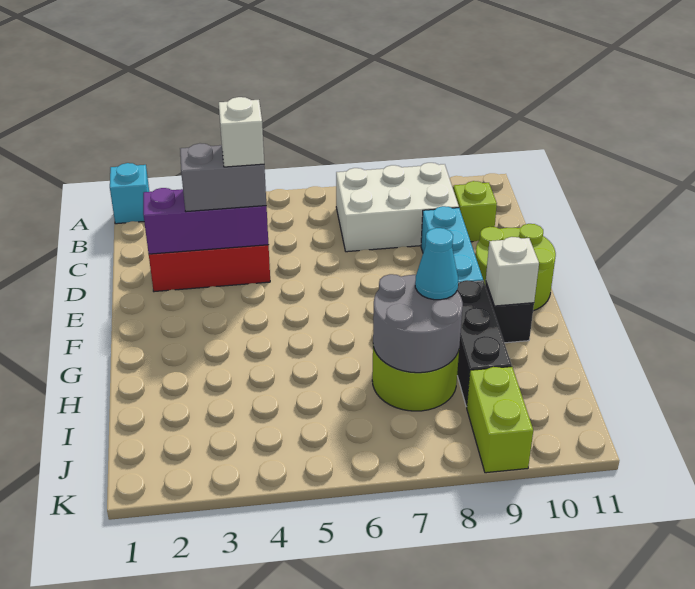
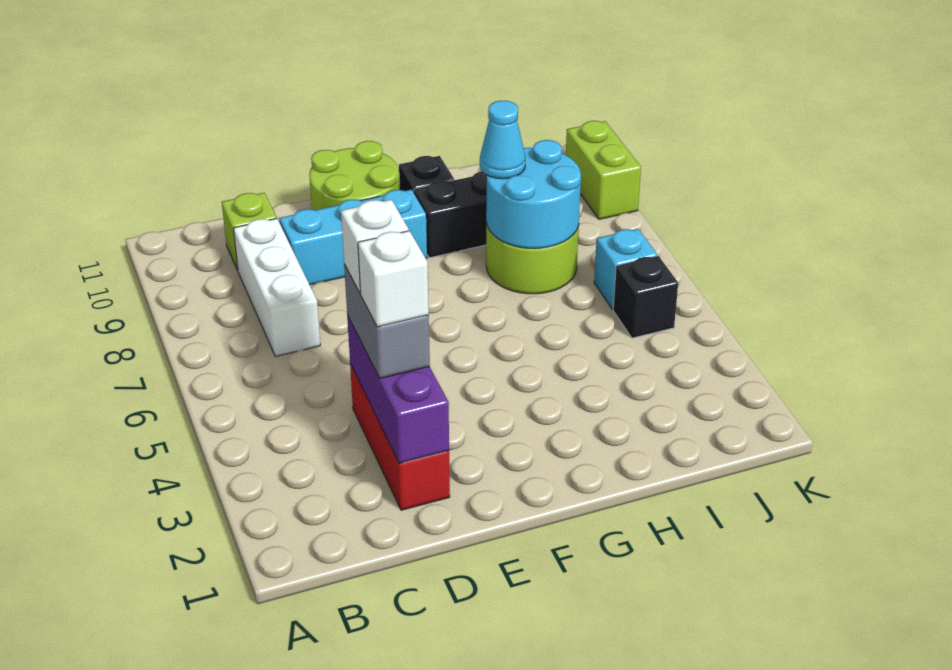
cyan brick A1 level 1 -> cyan brick J6 level 1
white brick B7:C9 level 1 -> white brick C7:C9 level 1
white brick G10 level 2 -> white brick D3 level 4
grey round brick H7:I8 level 2 -> cyan round brick H7:I8 level 2
none -> black brick J5 level 1
lime brick J9:K9 level 1 -> lime brick K9:K10 level 1

